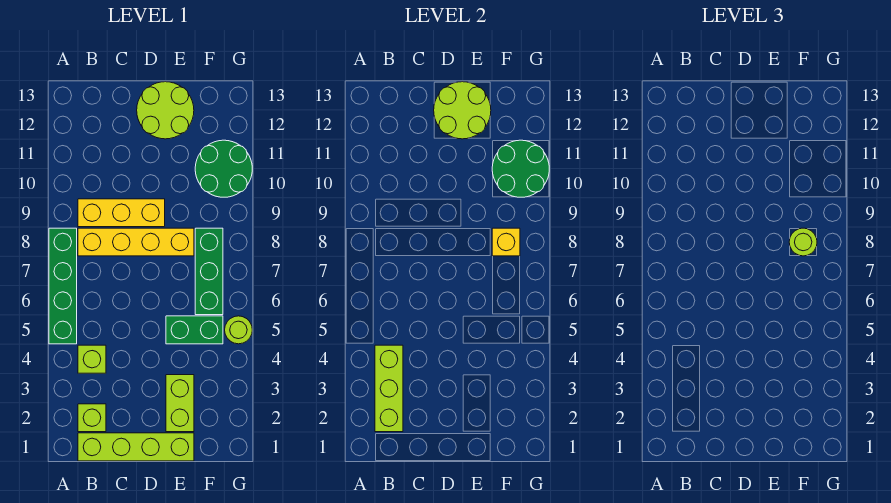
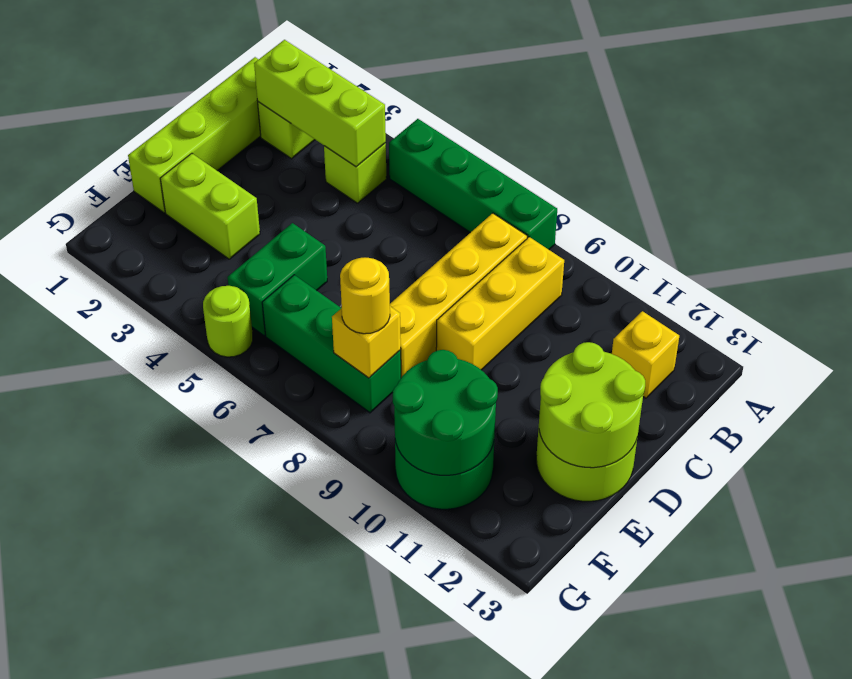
none -> yellow brick B12 level 1
lime round brick F8 level 3 -> yellow round brick F8 level 3

